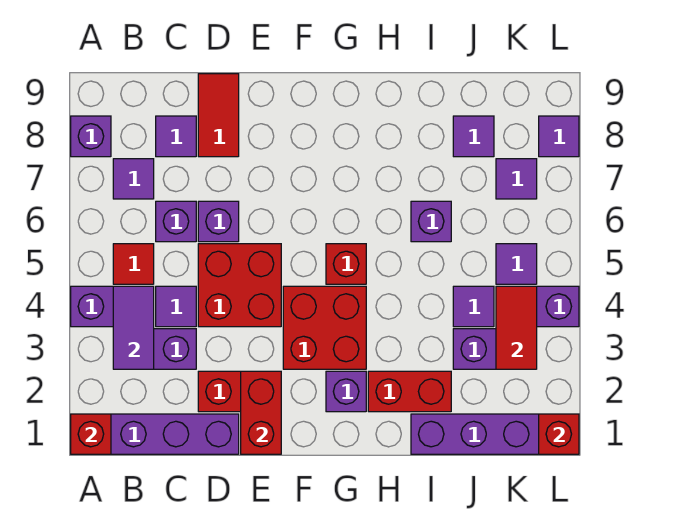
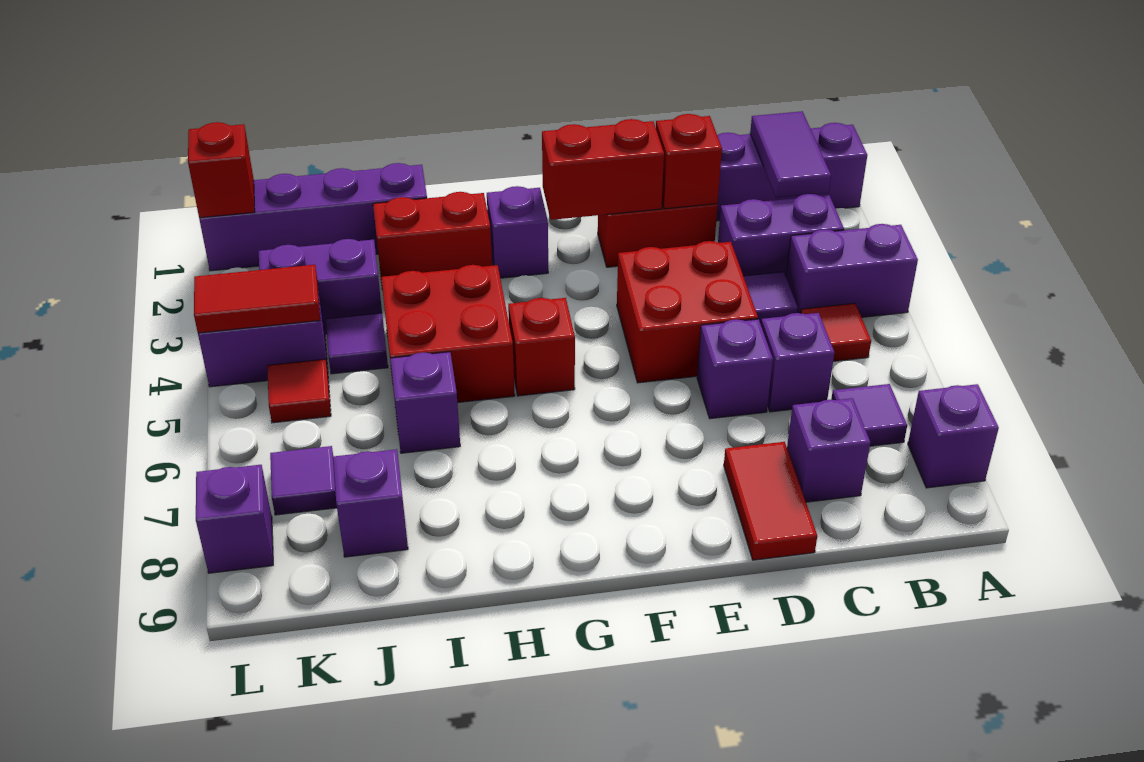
red brick A1 level 2 -> red brick D2 level 2
purple tile B3:B4 level 2 -> purple tile B1:B2 level 2
purple tile C8 level 1 -> purple brick C8 level 1
red brick E1:E2 level 2 -> red brick E2:F2 level 2
red brick F3:G4 level 1 -> red brick H4:I5 level 1
purple tile J8 level 1 -> purple brick J8 level 1
red tile K3:K4 level 2 -> red tile K4:L4 level 2
purple tile K5 level 1 -> red tile K5 level 1
purple tile L8 level 1 -> purple brick L8 level 1

